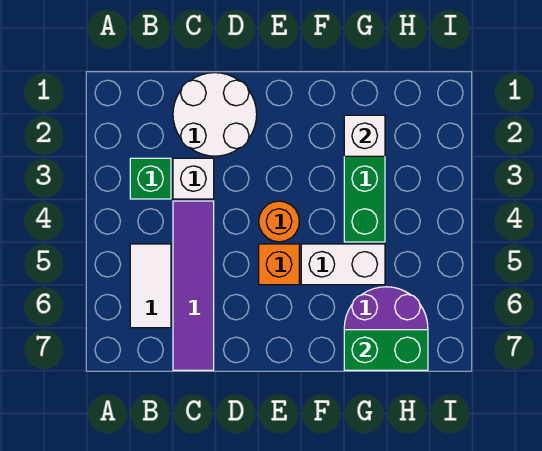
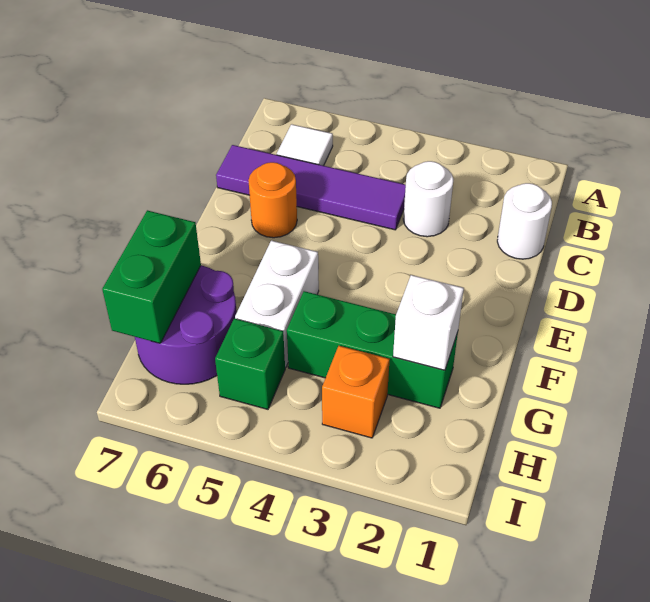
green brick B3 level 1 -> green brick H5 level 1
white tile B5:B6 level 1 -> white tile B6 level 1
white round brick C1:D2 level 1 -> white round brick C1 level 1
white brick C3 level 1 -> white round brick C3 level 1
orange round brick E4 level 1 -> orange round brick D6 level 1
orange brick E5 level 1 -> orange brick H3 level 1

